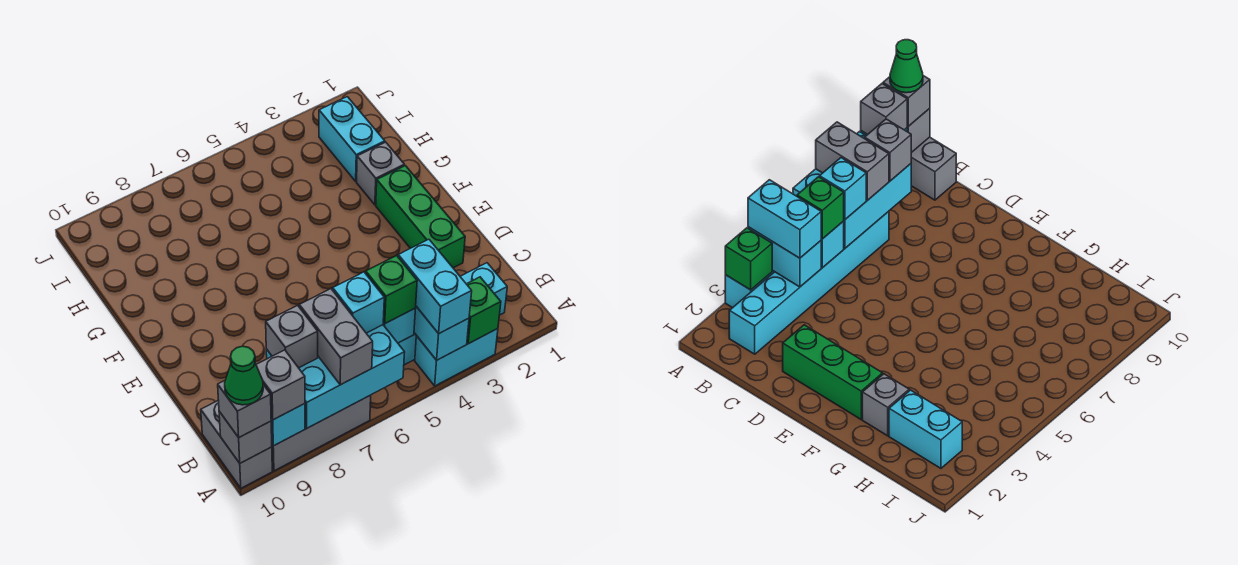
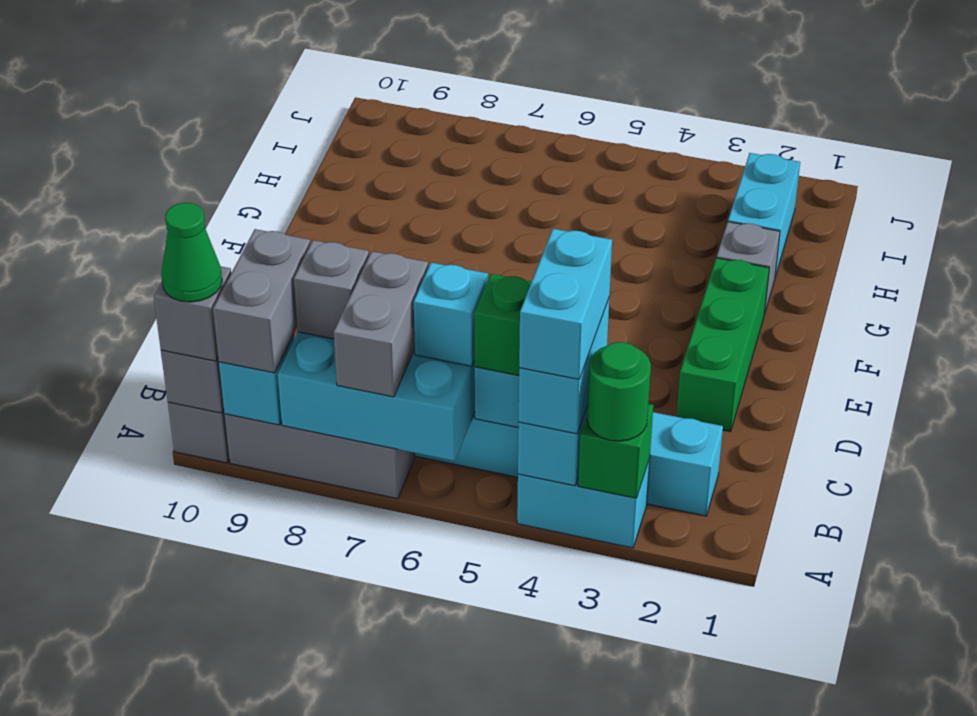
none -> green round brick A3 level 3
none -> cyan brick A4:B4 level 4
grey brick A9 level 3 -> grey brick A9:B9 level 3

